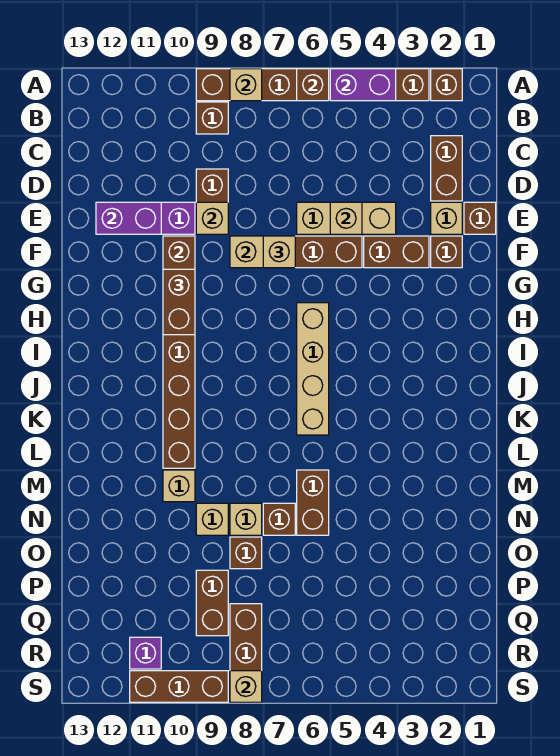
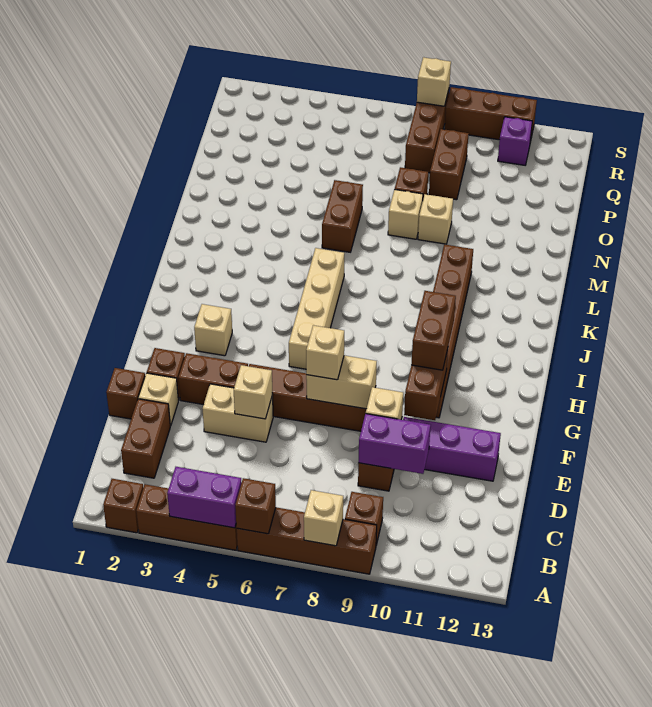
tan brick E4:E6 level 1 -> tan brick E4:E5 level 1
purple brick E11:E12 level 2 -> purple brick D9:D10 level 2
tan brick M10 level 1 -> tan brick H3 level 1
brown brick N7 level 1 -> none

